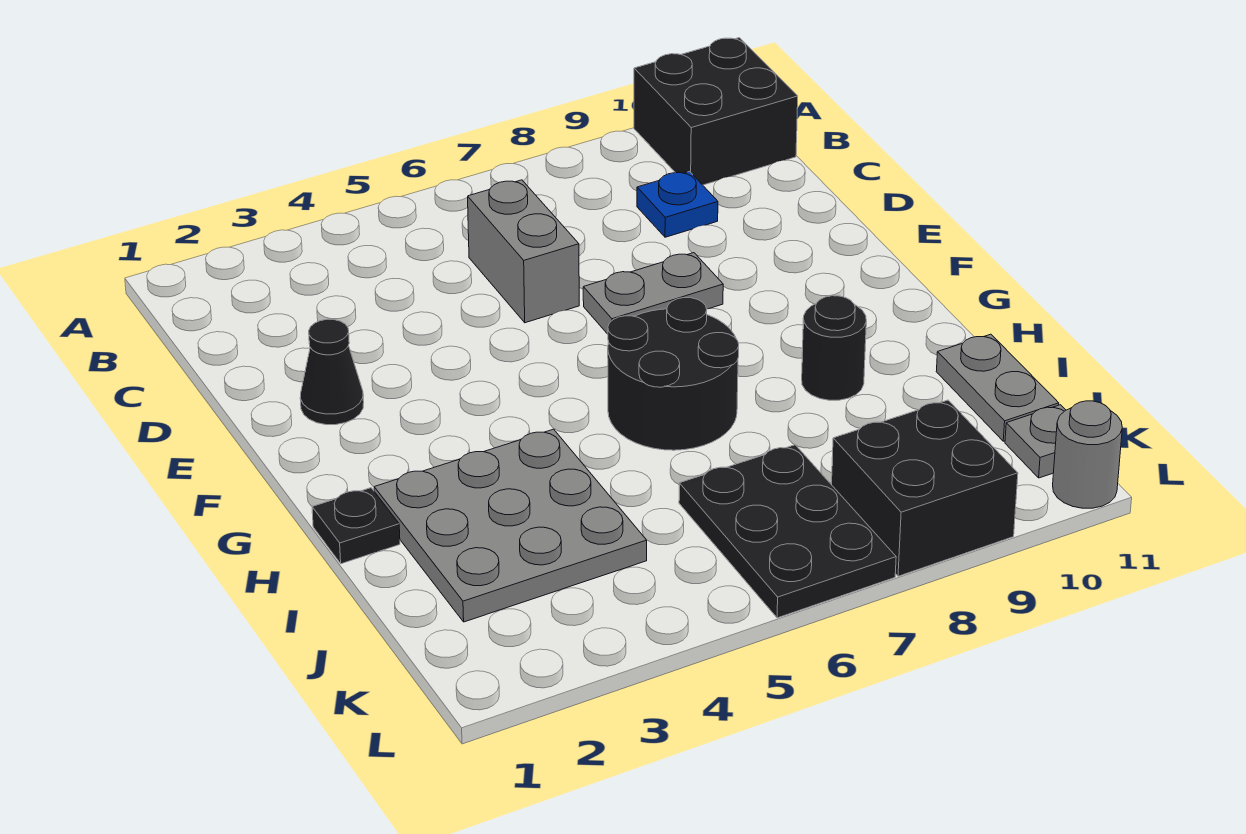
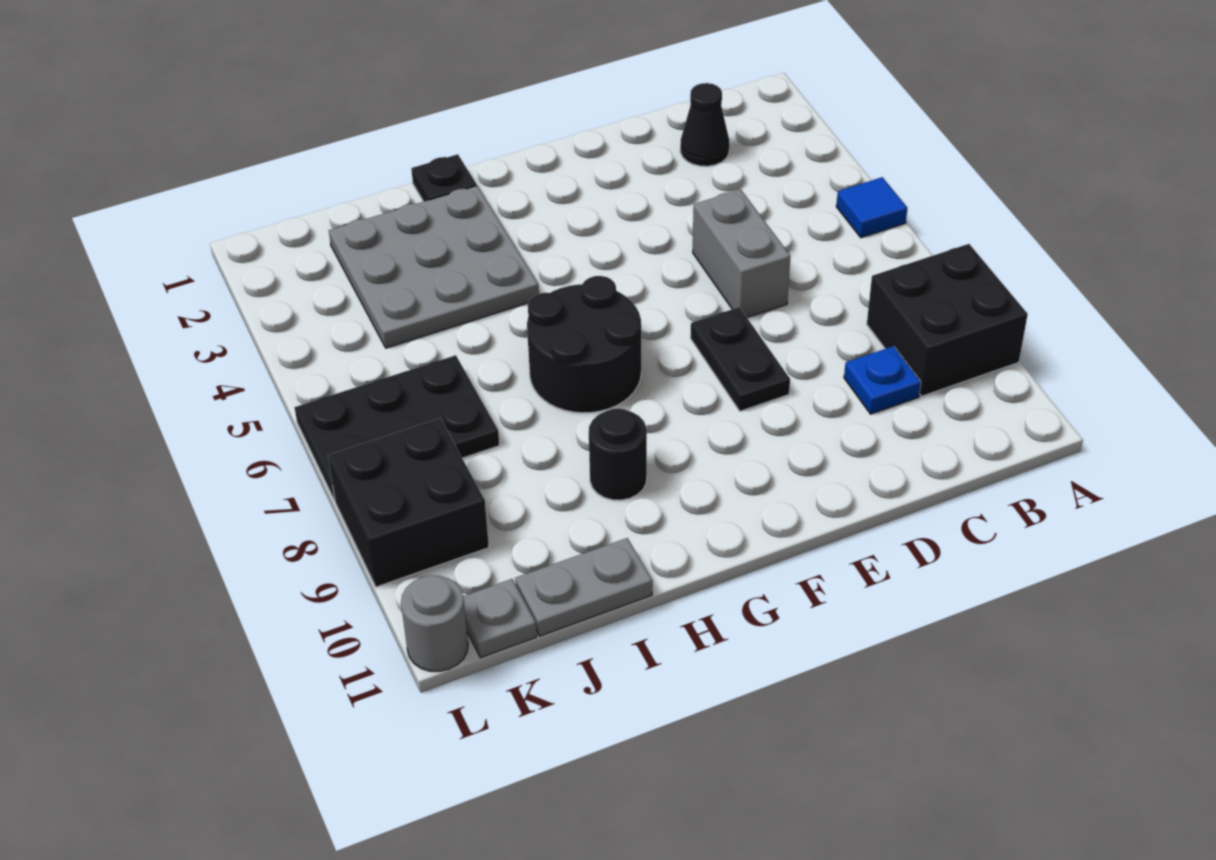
none -> blue tile A5 level 1
black brick A10:B11 level 1 -> black brick A8:B9 level 1
grey brick C6:D6 level 1 -> grey brick D5:D6 level 1
black cone E2 level 1 -> black cone C2 level 1
grey plate E7:E8 level 1 -> black plate E7:E8 level 1

